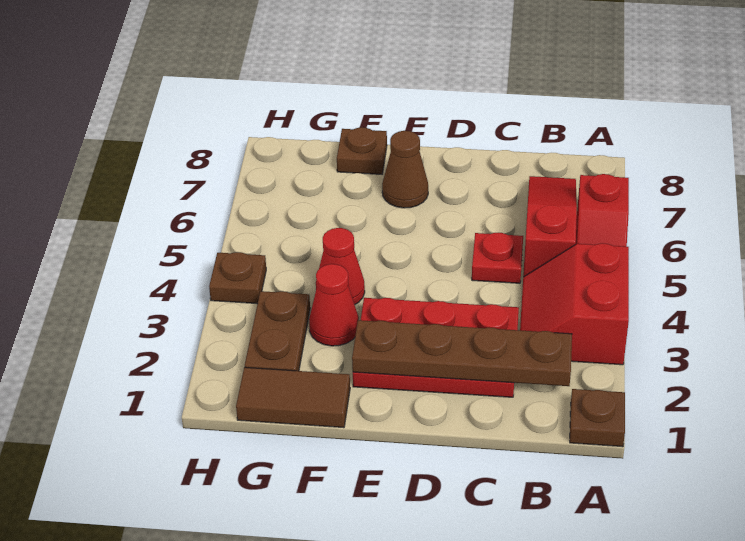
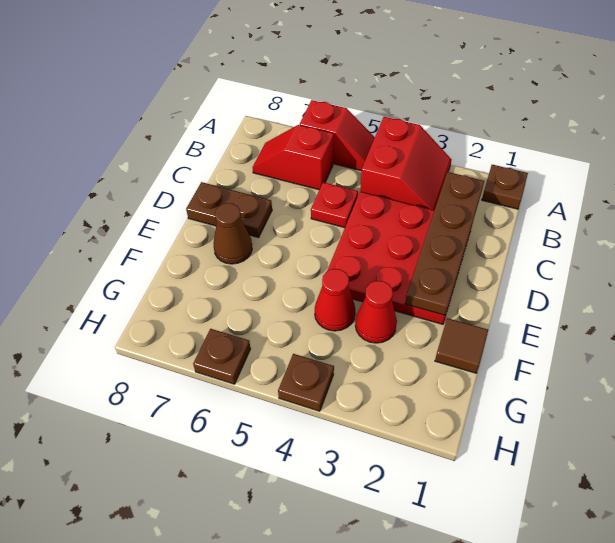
red slope A3:B4 level 1 top A -> red slope A3:B4 level 1 top 4
red slope B5:B7 level 1 top 5 -> red slope B6:B7 level 1 top 6
red plate C2:E3 level 1 -> red plate C2:E4 level 1
brown tile F1:G1 level 1 -> brown tile F1 level 1
brown plate F8 level 1 -> brown plate H6 level 1
brown plate G2:G3 level 1 -> brown plate D7:D8 level 1

